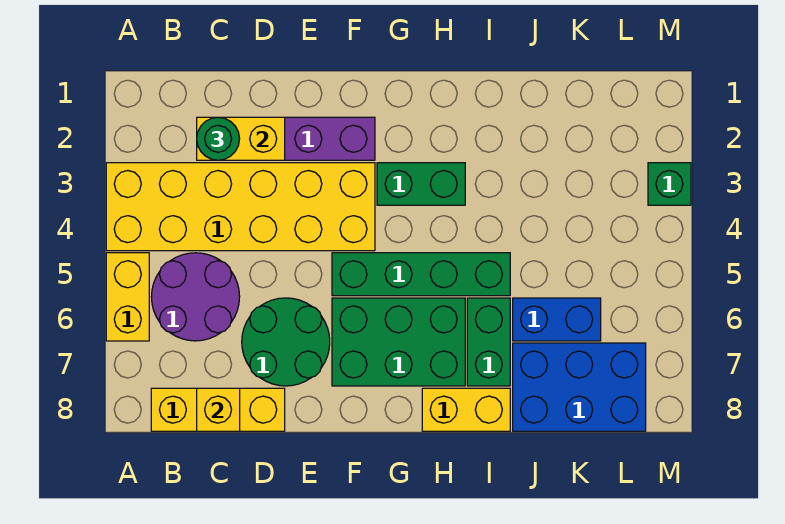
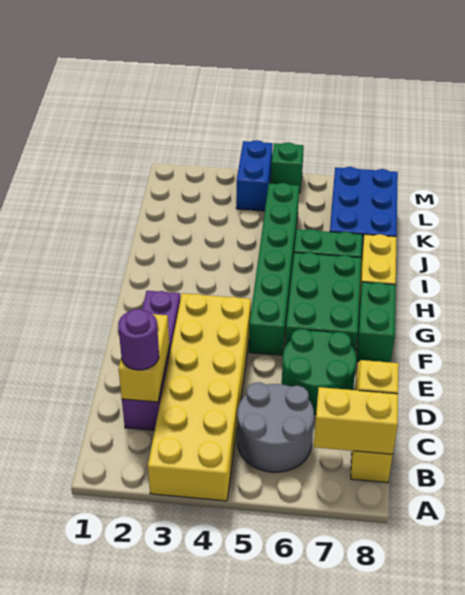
yellow brick A5:A6 level 1 -> yellow brick B7:B8 level 2
purple round brick B5:C6 level 1 -> grey round brick B5:C6 level 1
green round brick C2 level 3 -> purple round brick C2 level 3
green brick F5:I5 level 1 -> green brick F5:K5 level 1
green brick G3:H3 level 1 -> green brick F8:G8 level 1
blue brick J6:K6 level 1 -> blue brick L4:M4 level 1
green brick M3 level 1 -> green brick M5 level 1

